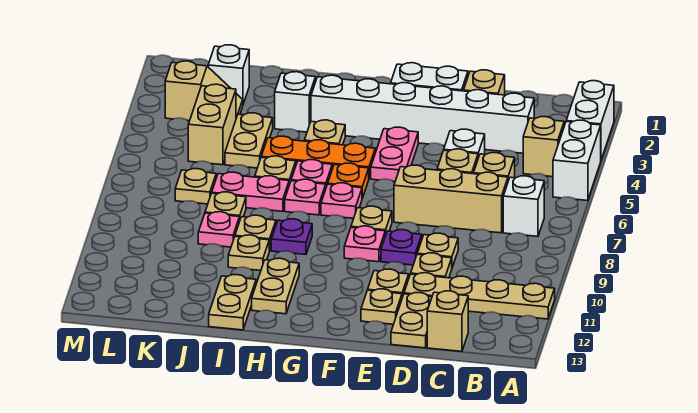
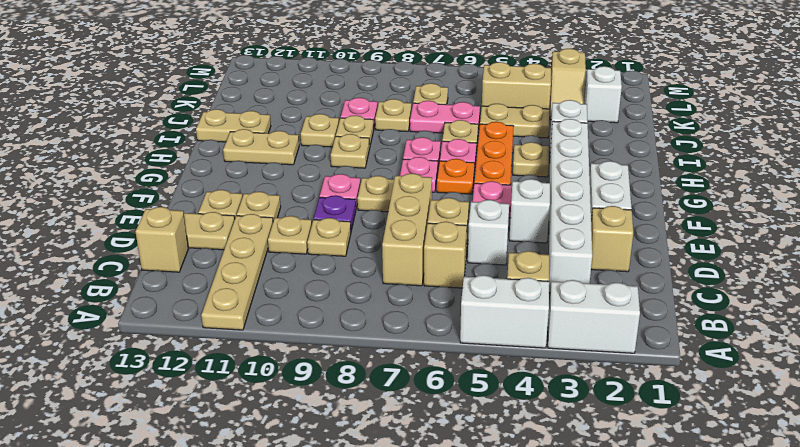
white brick B7 level 1 -> white brick E4 level 1
purple plate H9 level 1 -> tan plate H9 level 1
pink plate I7:J7 level 1 -> pink plate J6:J7 level 1

